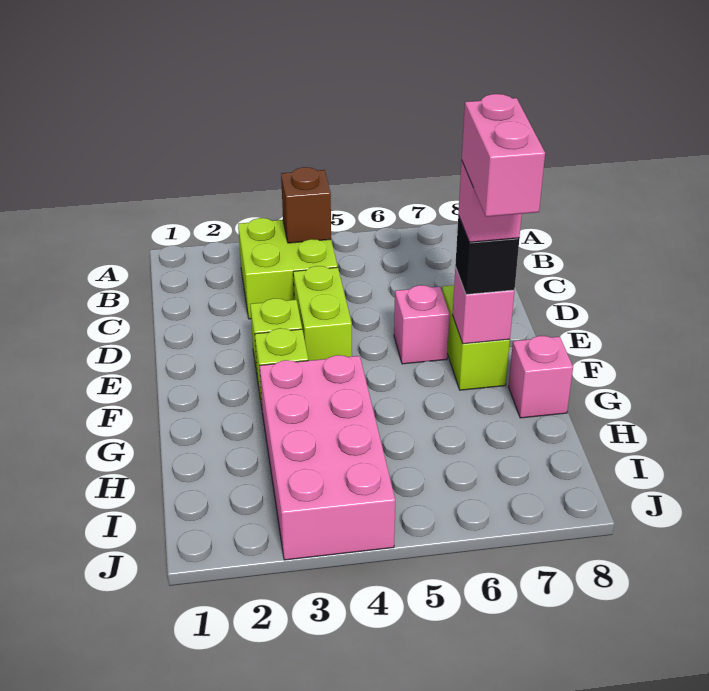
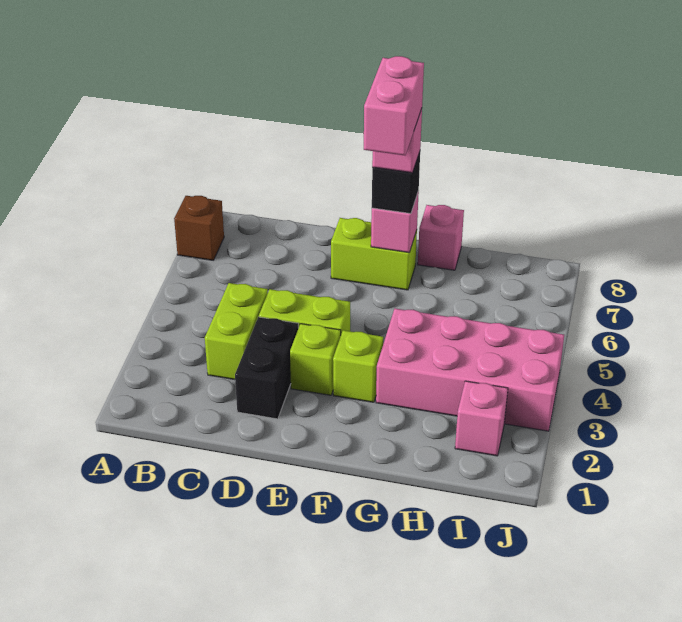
lime brick B3:C4 level 1 -> lime brick C3:C4 level 1
brown brick B4 level 2 -> brown brick A7 level 1
none -> black brick D2:D3 level 1
pink brick E6 level 1 -> pink brick I2 level 1
pink brick F7:G7 level 5 -> pink brick F6:F7 level 5

